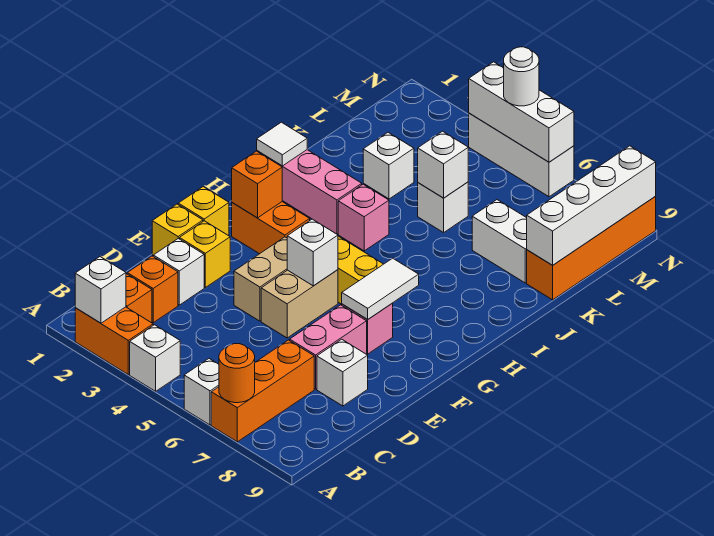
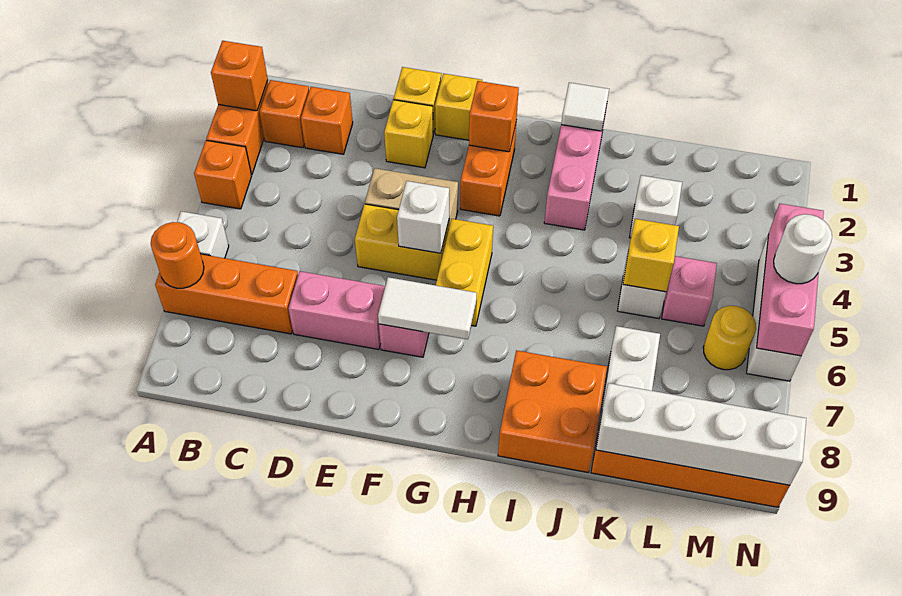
white brick A2 level 2 -> orange brick A2 level 2
white brick A4 level 1 -> orange brick A4 level 1
white brick D2 level 1 -> none
white brick D8 level 1 -> none
tan brick E5:F5 level 1 -> yellow brick E5:F5 level 1
pink brick I4 level 1 -> pink brick L5 level 1
none -> orange brick I8:J9 level 1
white brick K5 level 2 -> yellow brick K5 level 2
none -> yellow round brick M6 level 1
white brick N4:N6 level 2 -> pink brick N4:N6 level 2

